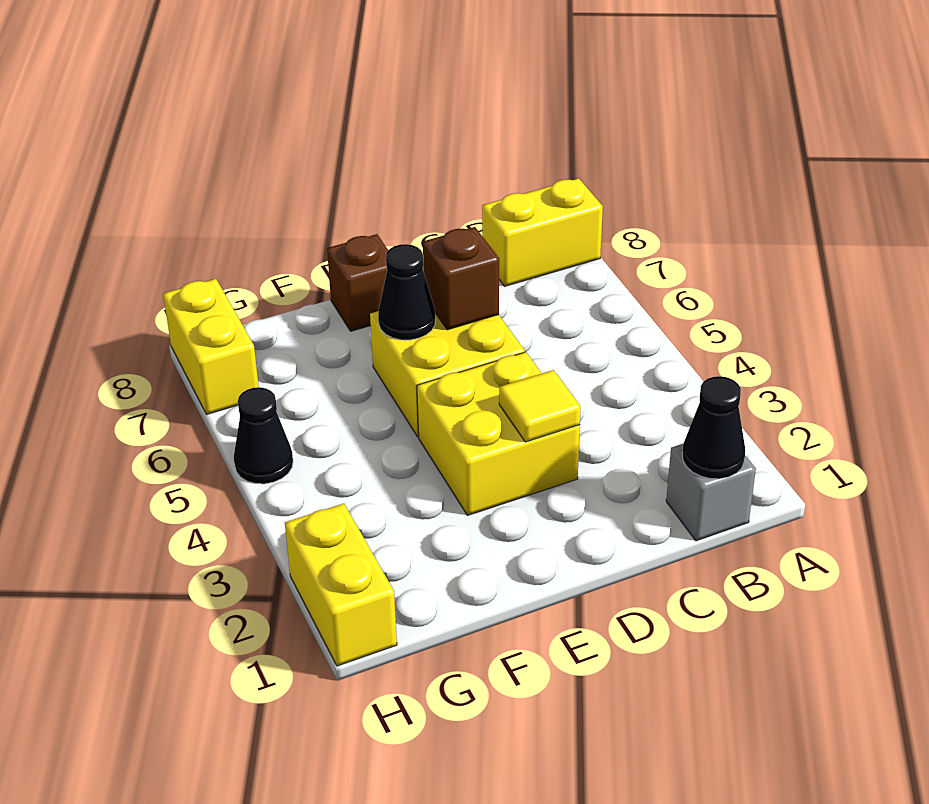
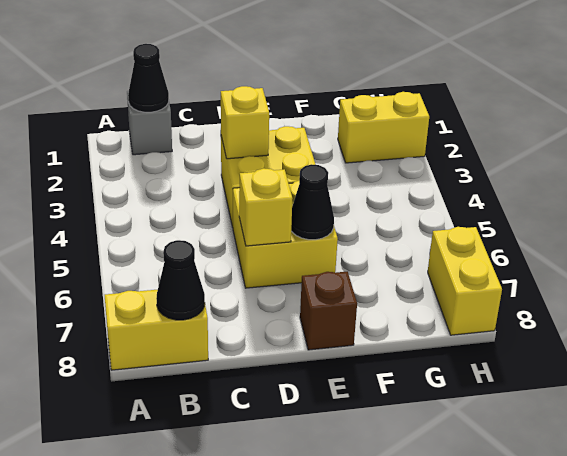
yellow tile D3 level 2 -> yellow brick D3 level 2
brown brick D6 level 2 -> yellow brick D6 level 2
yellow brick H1:H2 level 1 -> yellow brick G2:H2 level 1
black cone H5 level 1 -> black cone B8 level 2

